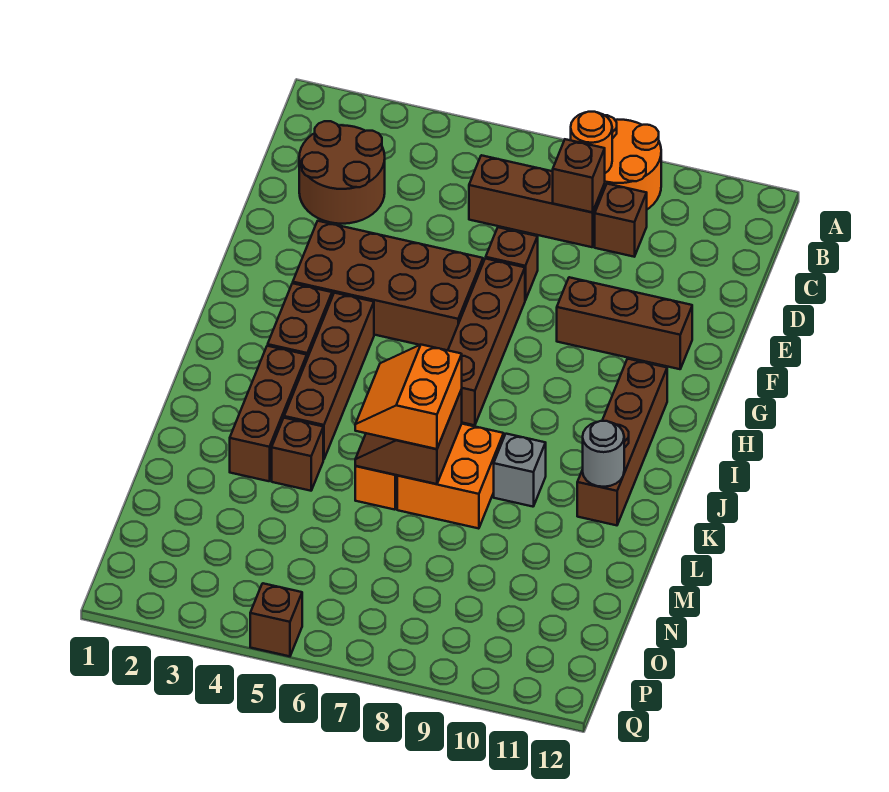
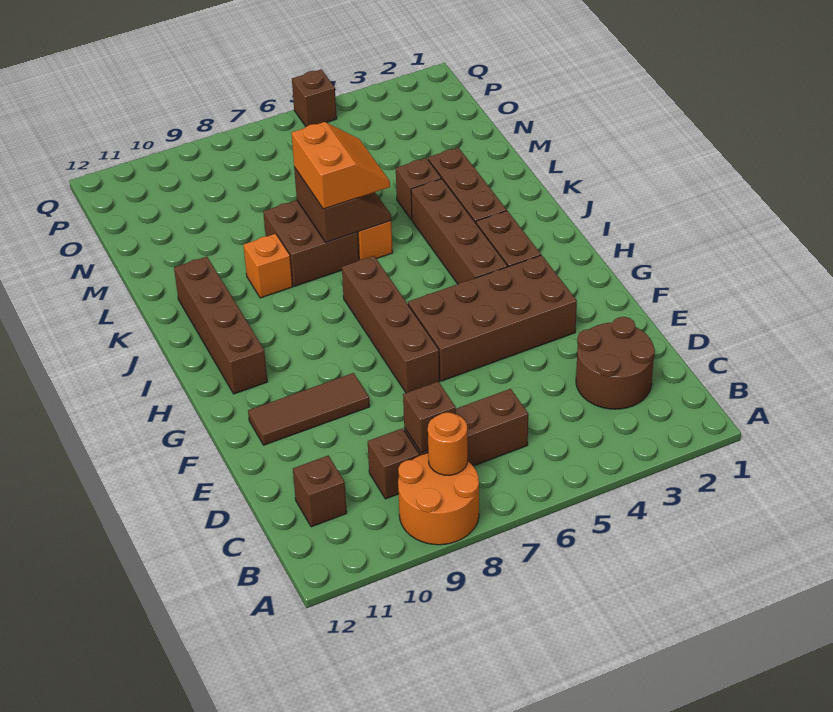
brown brick E7 level 1 -> brown brick C11 level 1
brown brick F9:F11 level 1 -> brown tile F9:F11 level 1
orange brick K7:L8 level 1 -> brown brick K7:L8 level 1
grey brick K9 level 1 -> orange brick K9 level 1
grey round brick K11 level 2 -> none

